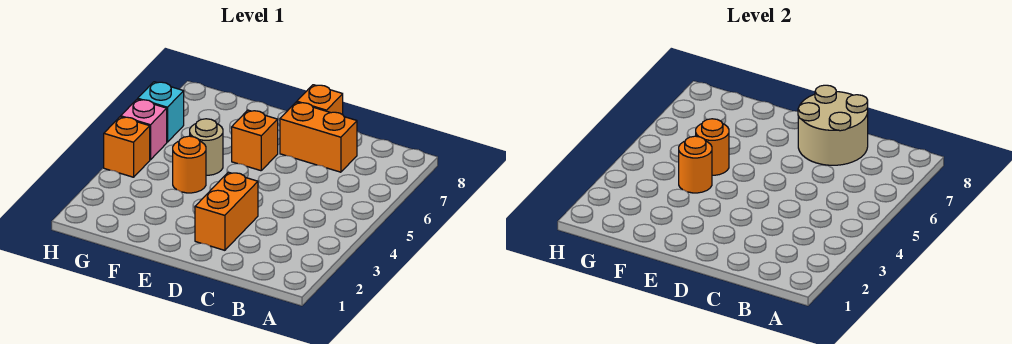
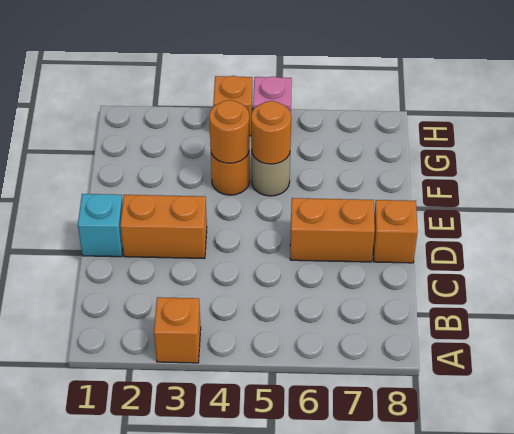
orange brick C7:D7 level 1 -> orange brick D6:D7 level 1
tan round brick C7:D8 level 2 -> none
orange brick E6 level 1 -> orange brick A3 level 1
cyan brick H6 level 1 -> cyan brick D1 level 1

